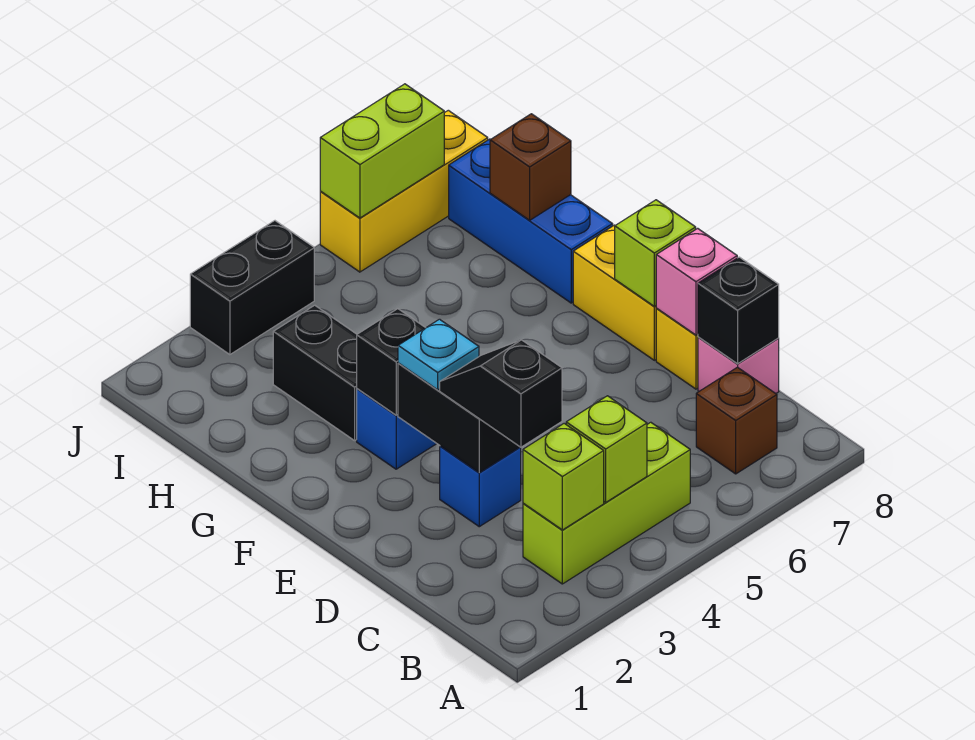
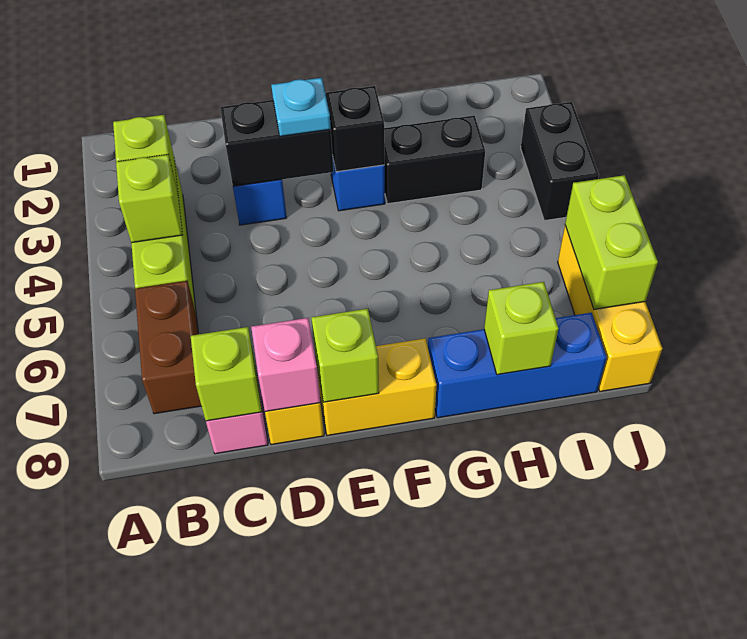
brown brick B7 level 1 -> brown brick B6:B7 level 1
black slope C3:D3 level 3 top C -> none
black brick C8 level 2 -> lime brick C8 level 2
brown brick H8 level 2 -> lime brick H8 level 2

